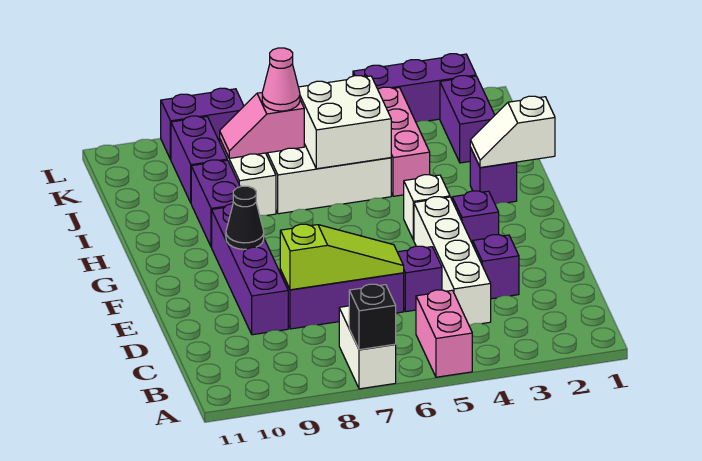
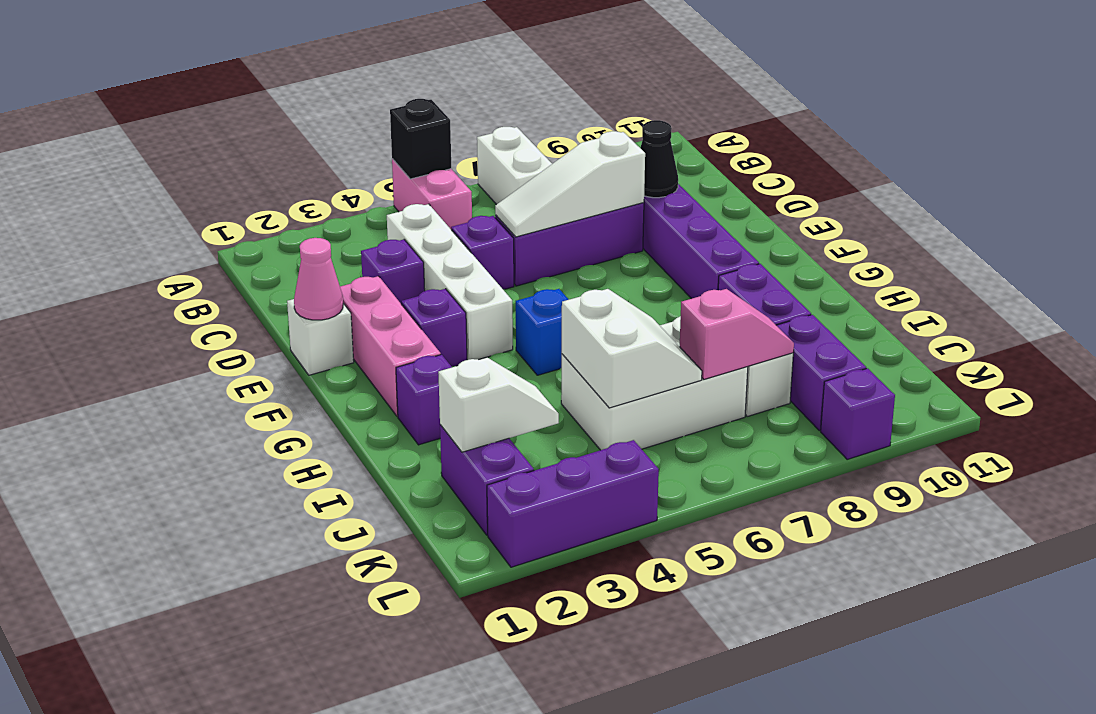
black brick A7 level 2 -> black brick A5 level 2
lime slope D6:D8 level 2 top 8 -> white slope D6:D8 level 2 top 8
black cone F9 level 2 -> black cone D9 level 2
white brick G4 level 1 -> white brick E1 level 1
none -> blue brick G5 level 1
white slope H1:H2 level 2 top 1 -> white slope J2:J3 level 2 top 2
pink brick I4:K4 level 1 -> pink brick E2:G2 level 1
white brick I5:J6 level 2 -> white slope I5:J6 level 2 top 5
pink cone J7 level 3 -> pink cone E1 level 2
purple brick L8:L9 level 1 -> purple brick L9 level 1

